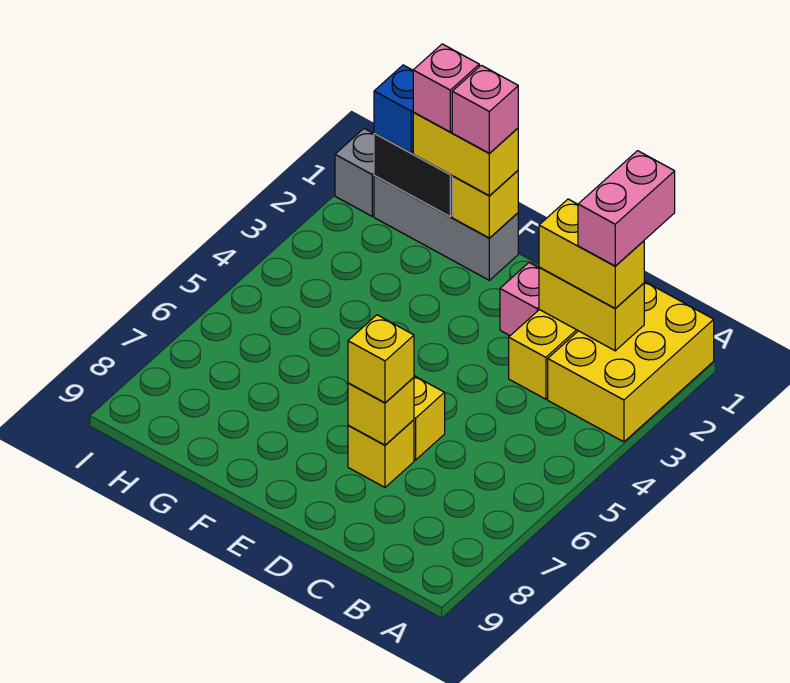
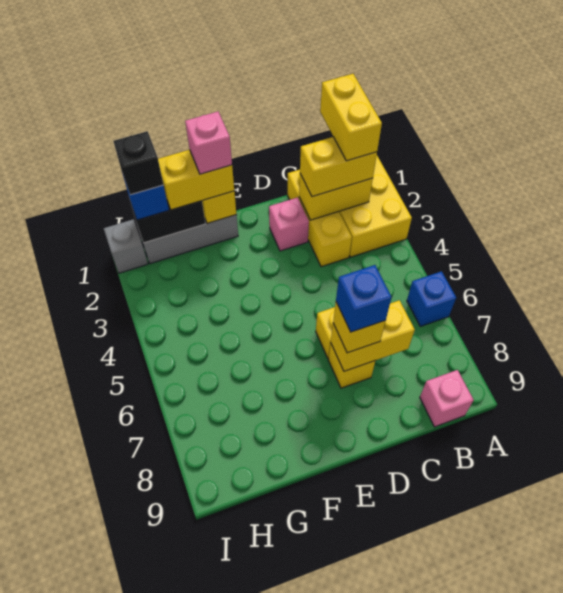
none -> blue brick A6 level 1
pink brick B1:B2 level 4 -> yellow brick B1:B2 level 4
yellow brick D7 level 2 -> yellow brick C7:D7 level 2
none -> blue brick D7 level 4
pink brick G1 level 4 -> pink brick B9 level 1
none -> black brick H1 level 4

